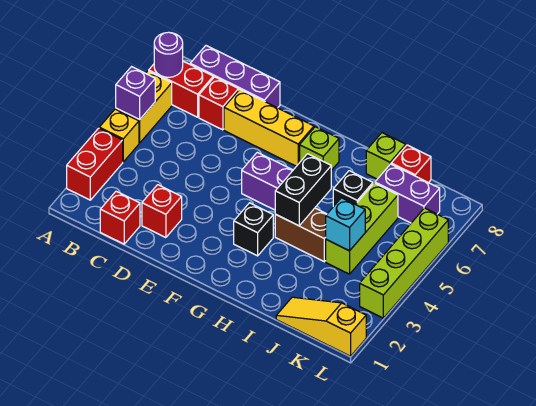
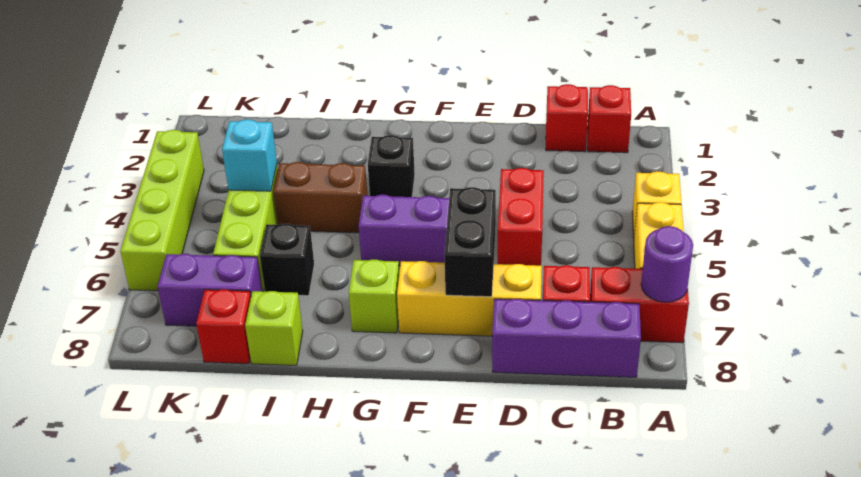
red brick A2:A3 level 1 -> red brick D4:D5 level 1
purple brick A5 level 2 -> none
red brick D2 level 1 -> red brick B1 level 1
black brick H4:H5 level 2 -> black brick E6:E7 level 2
yellow slope J1:L1 level 1 top L -> none

